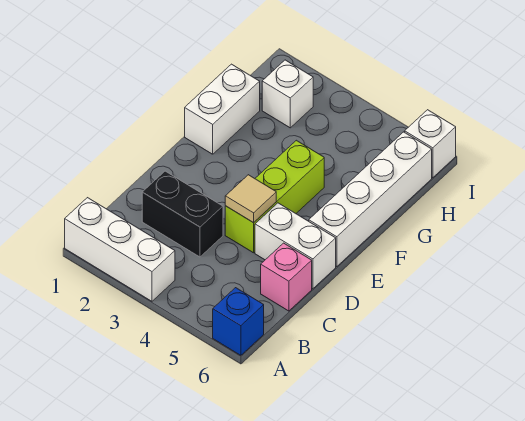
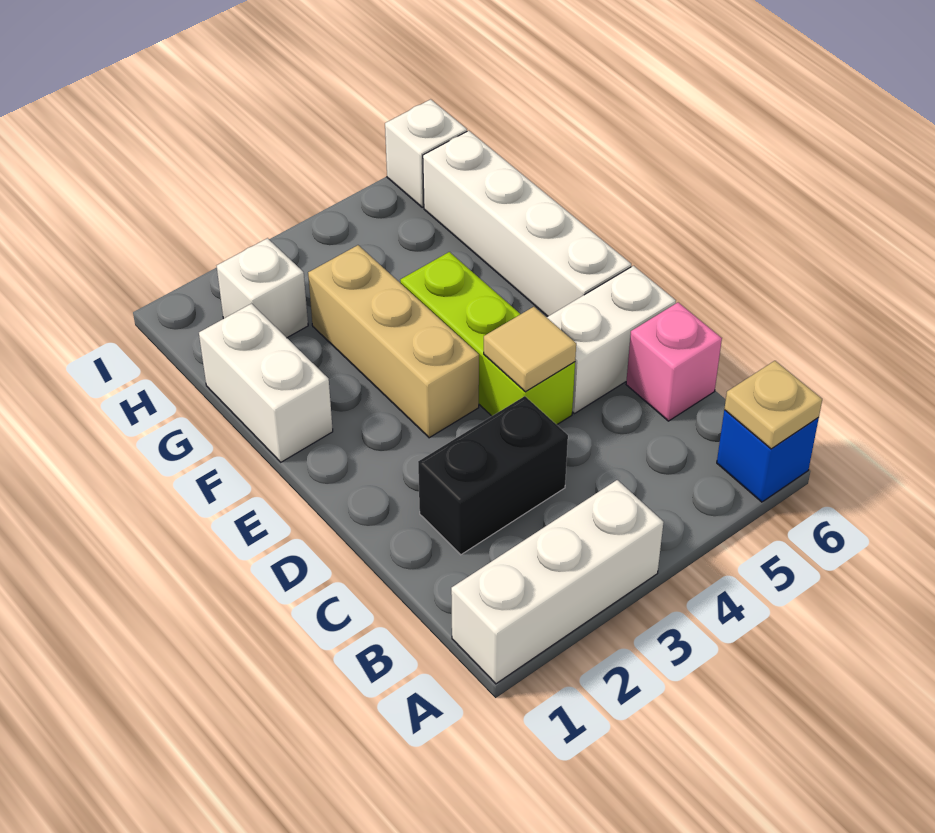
none -> tan plate A6 level 2
none -> tan brick E3:G3 level 1

